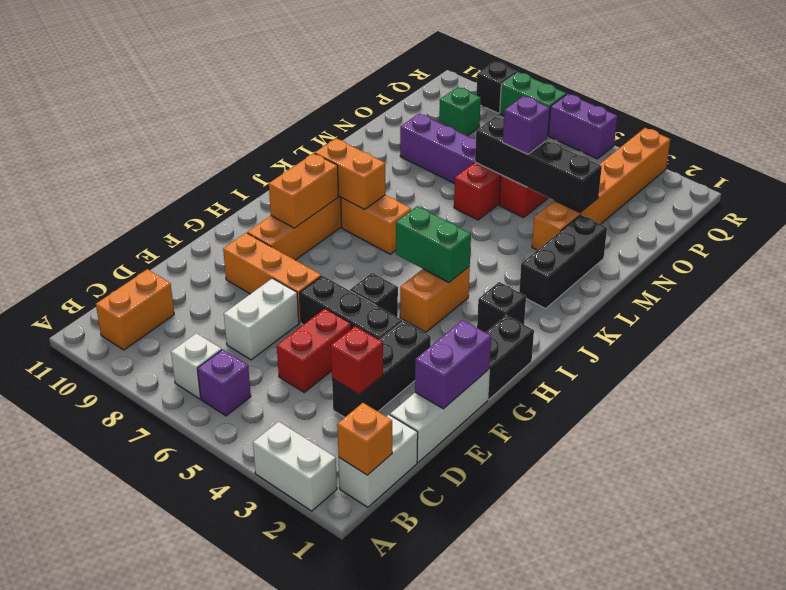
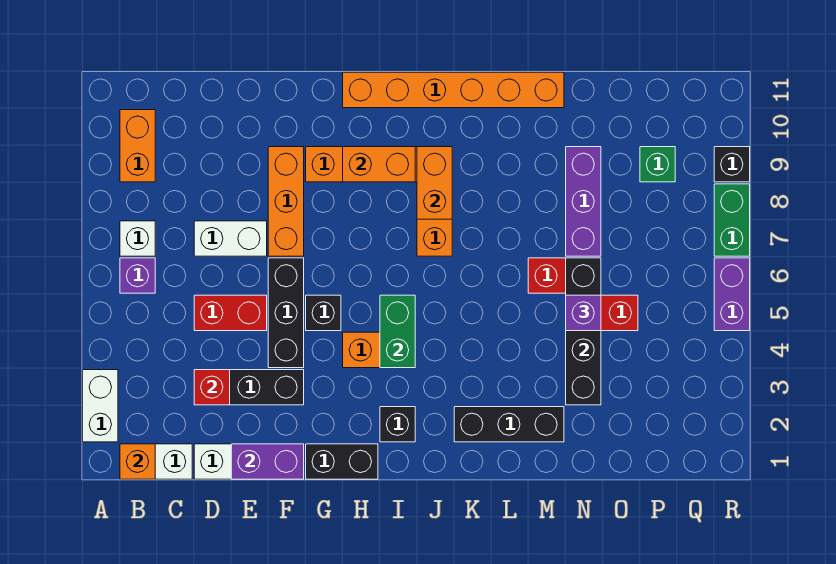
orange brick B10:C10 level 1 -> orange brick B9:B10 level 1
orange brick M3:R3 level 1 -> orange brick H11:M11 level 1

